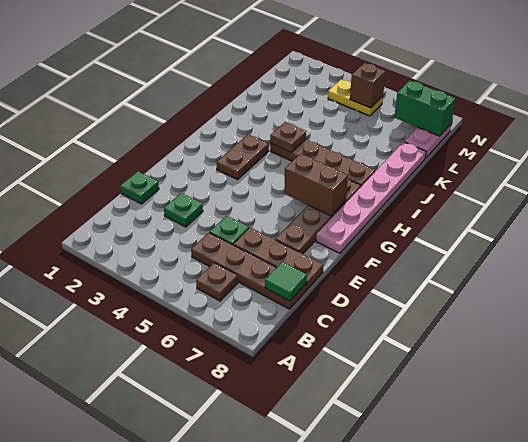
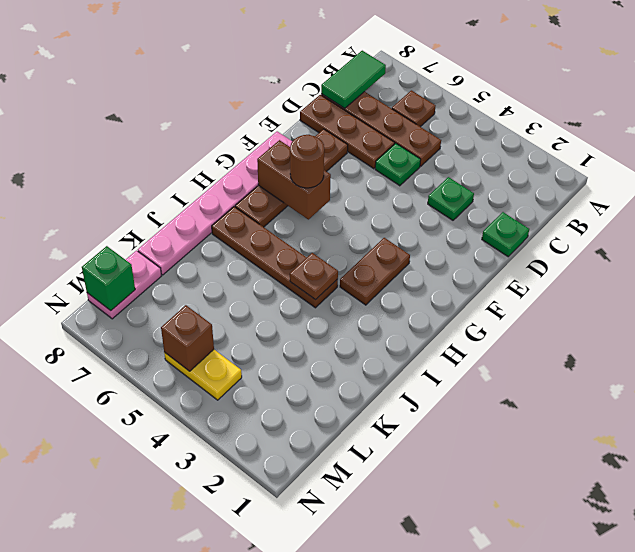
green tile C8 level 2 -> green tile B8:C8 level 2
none -> brown round brick G6 level 3
green brick M7:M8 level 2 -> green brick M8 level 2

